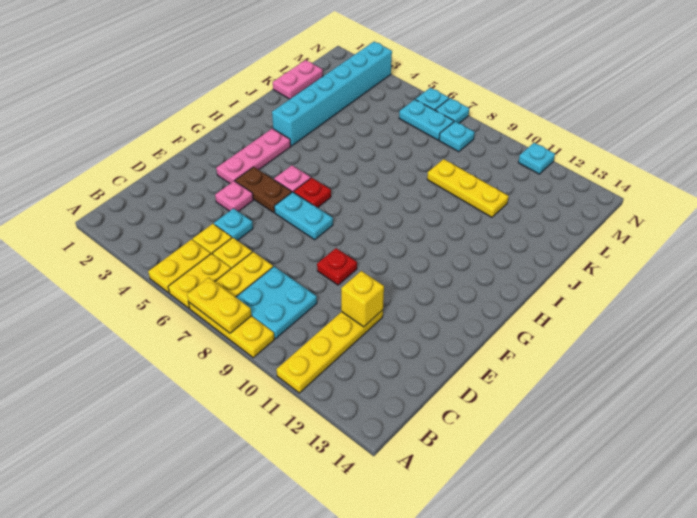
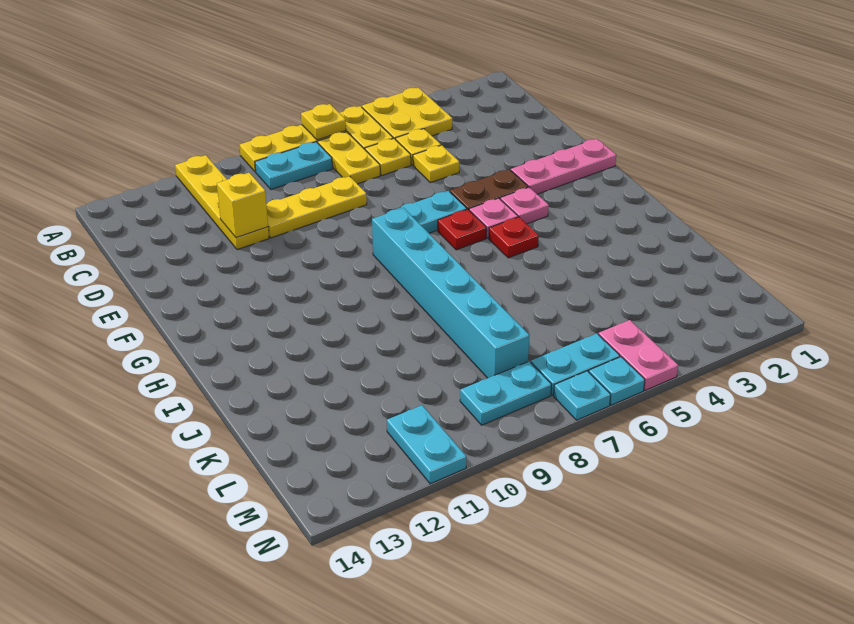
yellow plate A5:B5 level 1 -> yellow plate A4:B5 level 1
yellow plate A7:A8 level 2 -> yellow plate A7 level 2
cyan plate B8:C9 level 1 -> cyan plate B8:B9 level 1
cyan plate D5 level 1 -> yellow plate D5 level 1
pink plate E4 level 1 -> pink plate G4 level 1
red plate E9 level 1 -> red plate H5 level 1
pink plate F3:H3 level 1 -> pink plate F1:F3 level 1
cyan brick I3:N3 level 1 -> cyan brick G8:L8 level 1
pink plate K1:L1 level 1 -> pink plate M5:N5 level 1
yellow plate K9:K11 level 1 -> yellow plate D8:D10 level 1
cyan plate M8 level 1 -> cyan plate M8:M9 level 1
cyan plate N11 level 1 -> cyan plate M11:N11 level 1

